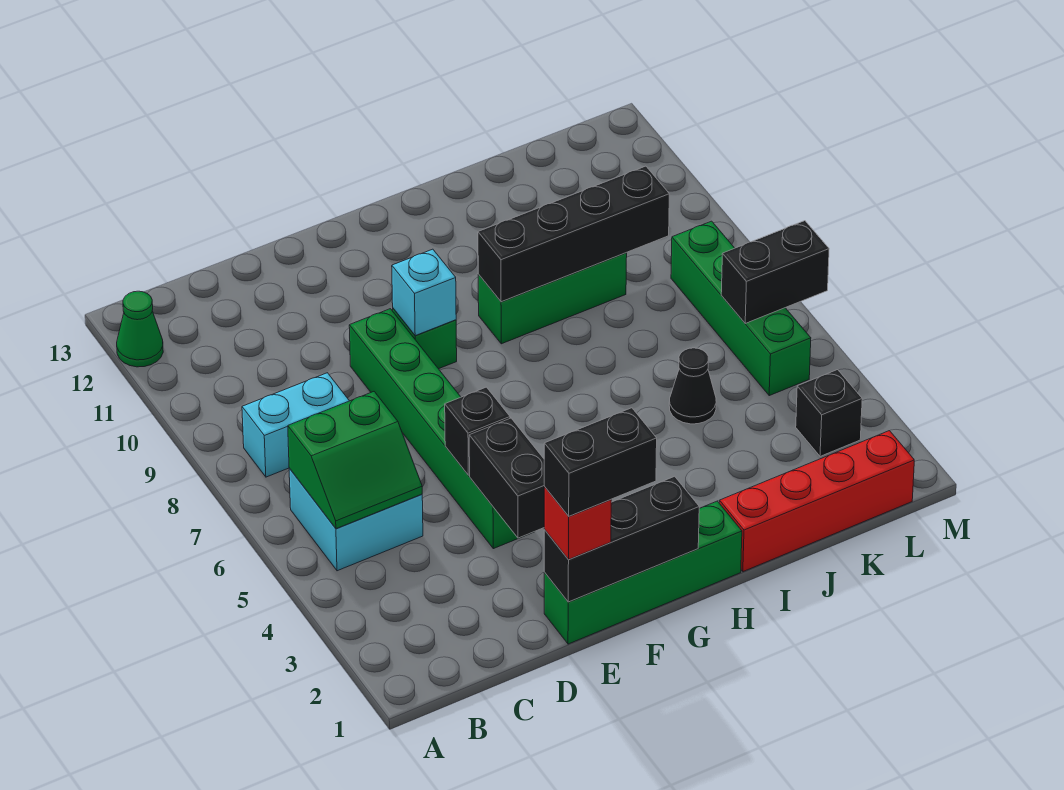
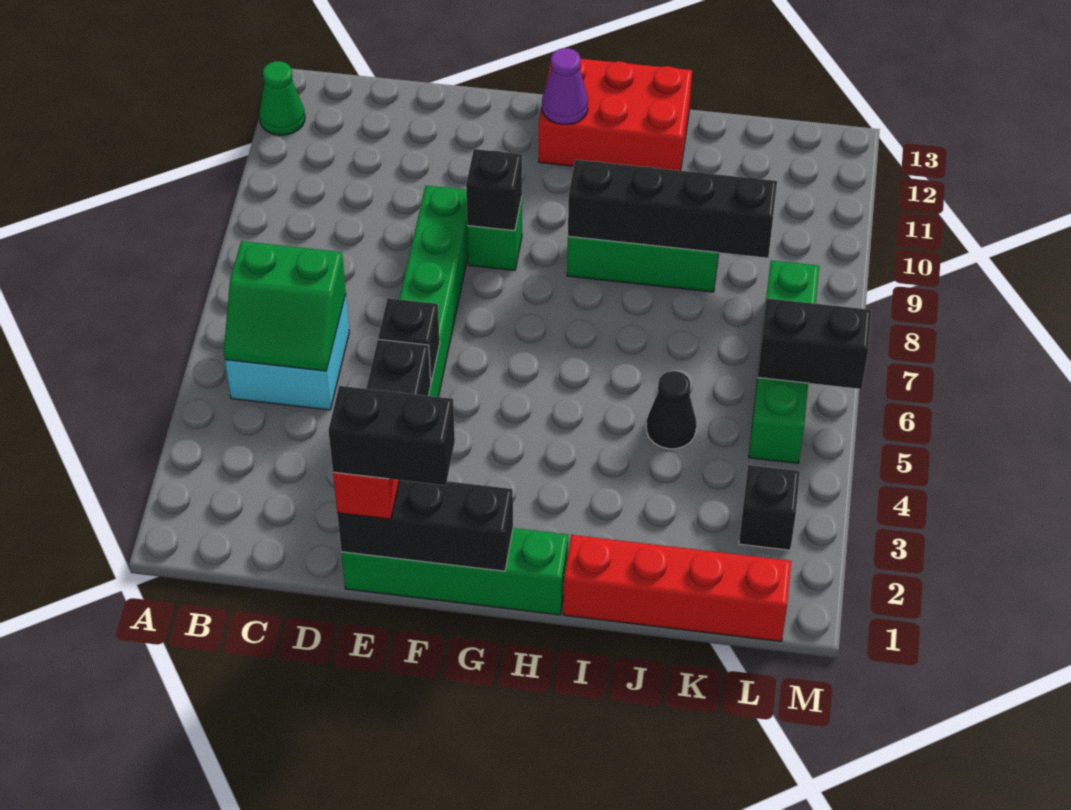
cyan brick B8:C8 level 1 -> none
cyan brick F9 level 2 -> black brick F9 level 2
none -> red brick G12:I13 level 1
none -> purple cone G12 level 2

